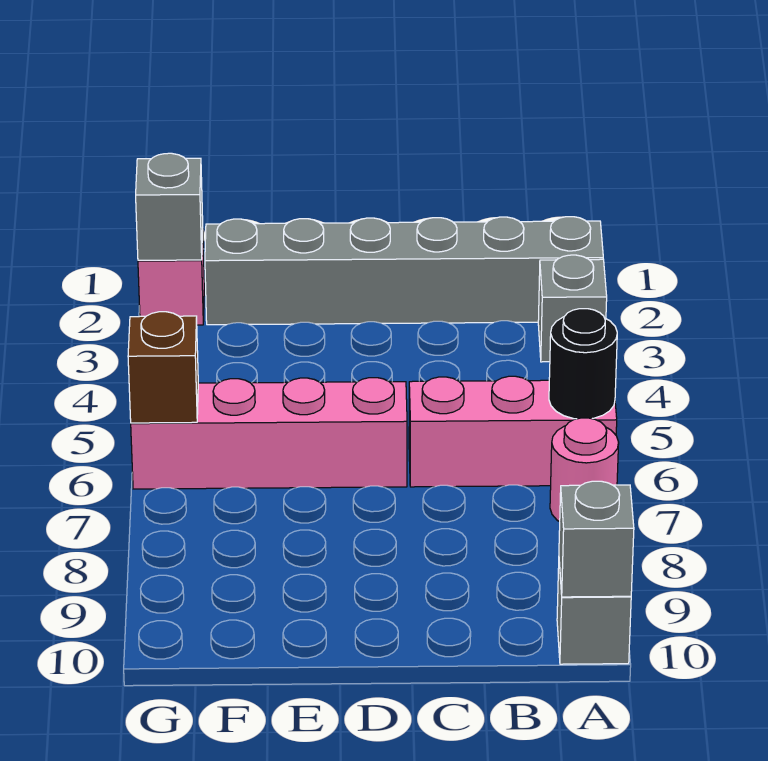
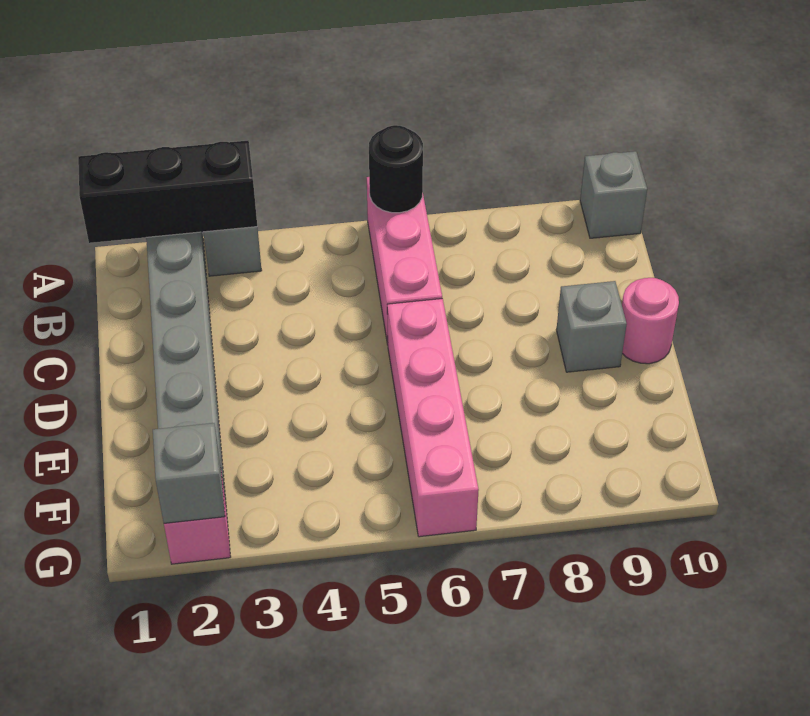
none -> black brick A1:A3 level 2
pink round brick A7 level 1 -> pink round brick D10 level 1
grey brick A10 level 2 -> grey brick D9 level 1
brown brick G6 level 2 -> none

